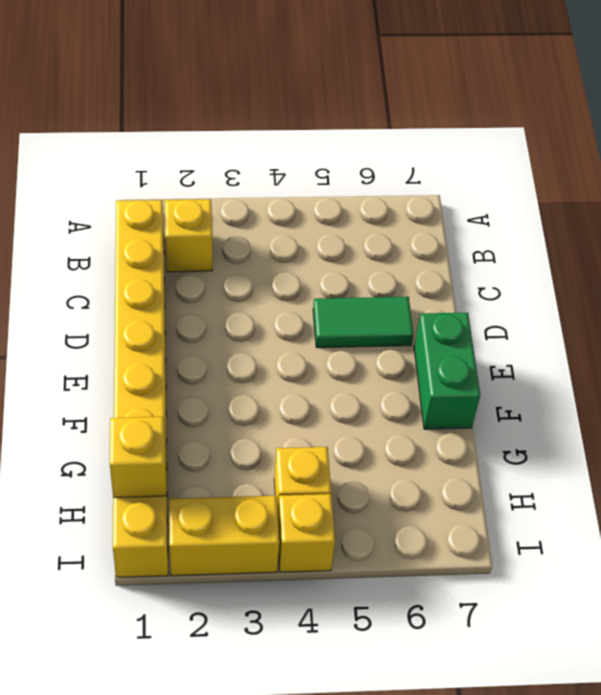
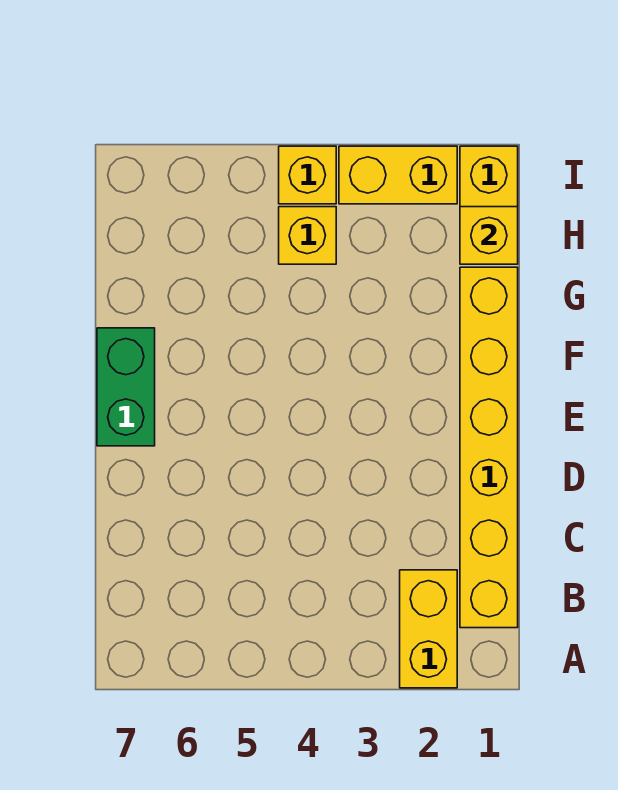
yellow brick B2 level 1 -> yellow brick A2:B2 level 1
green tile D5:D6 level 1 -> none

